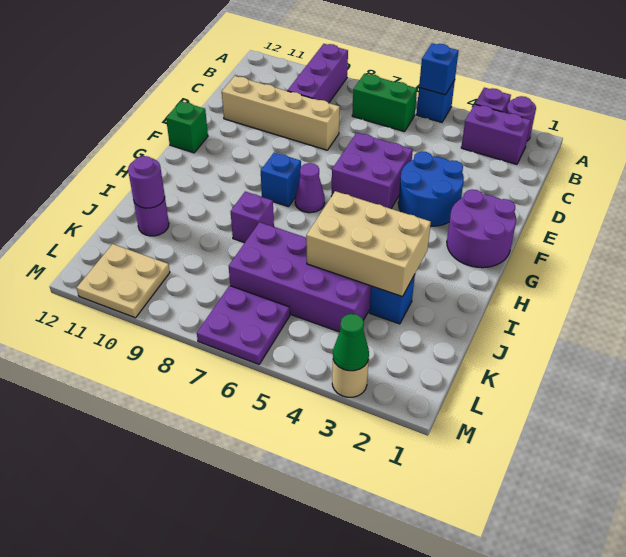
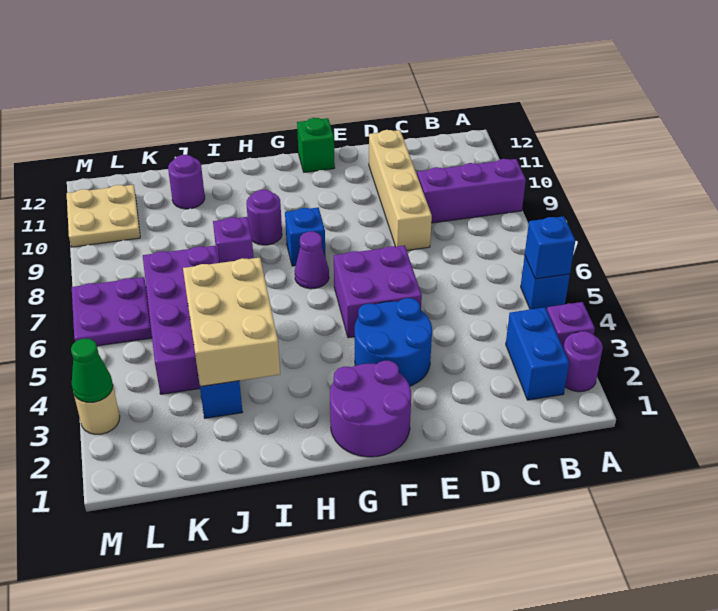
purple brick B2:B3 level 1 -> blue brick B2:B3 level 1
green brick B6:B7 level 1 -> none
purple round brick J11 level 2 -> purple round brick H9 level 1

